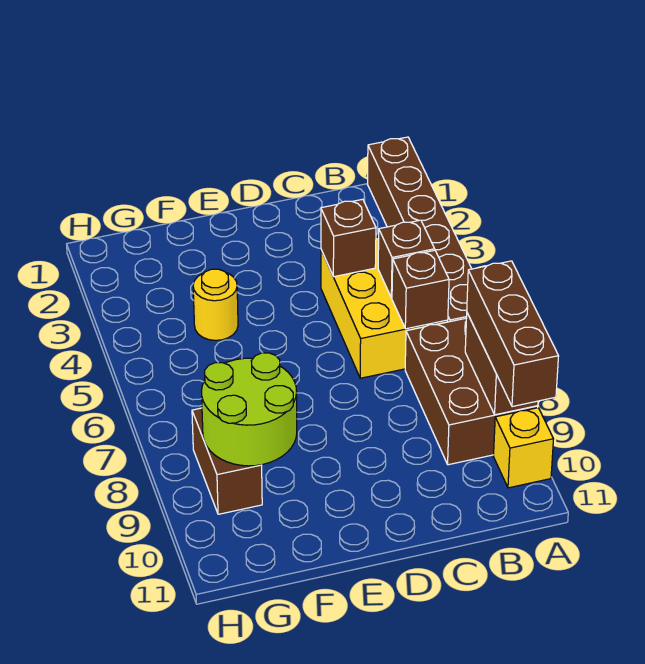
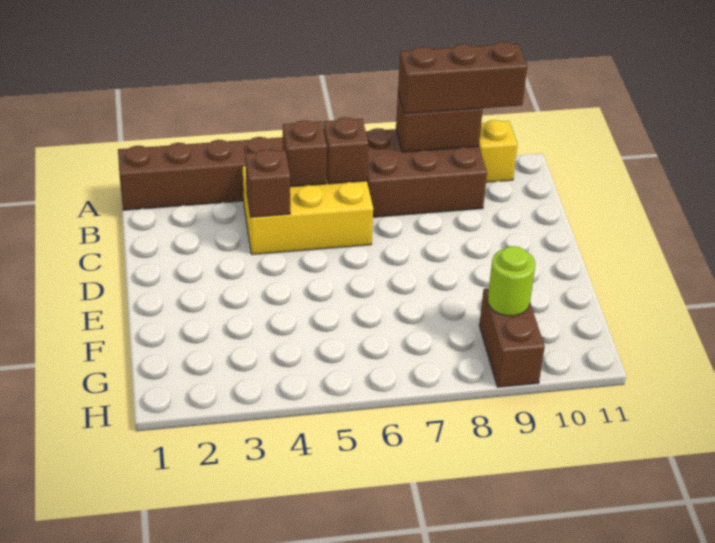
yellow round brick F4 level 1 -> none
lime round brick F8:G9 level 2 -> lime round brick G9 level 2
brown brick G8:G9 level 1 -> brown brick G9:H9 level 1

